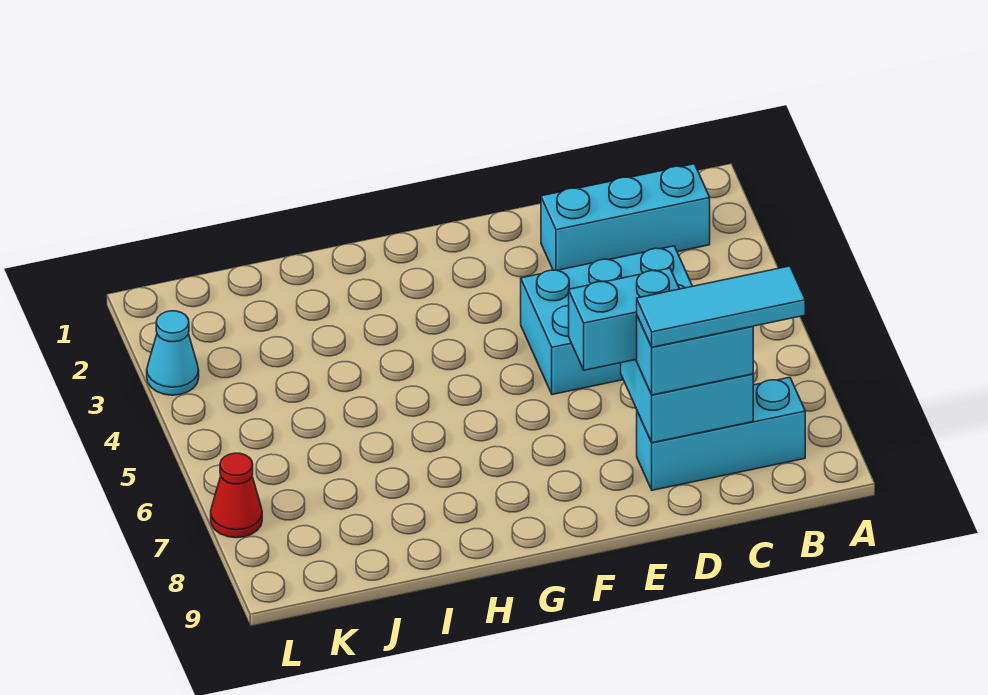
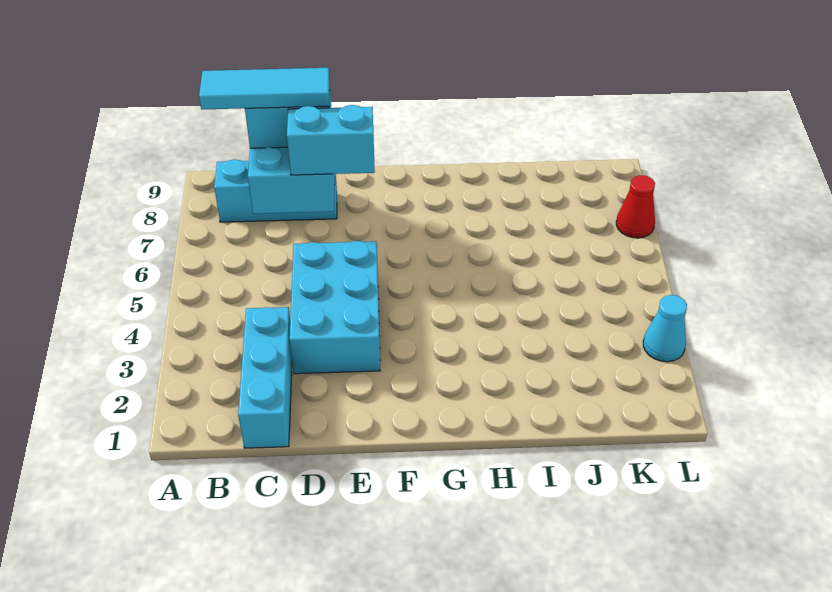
cyan brick B2:D2 level 1 -> cyan brick C1:C3 level 1
cyan brick C4:E5 level 1 -> cyan brick D3:E5 level 1

